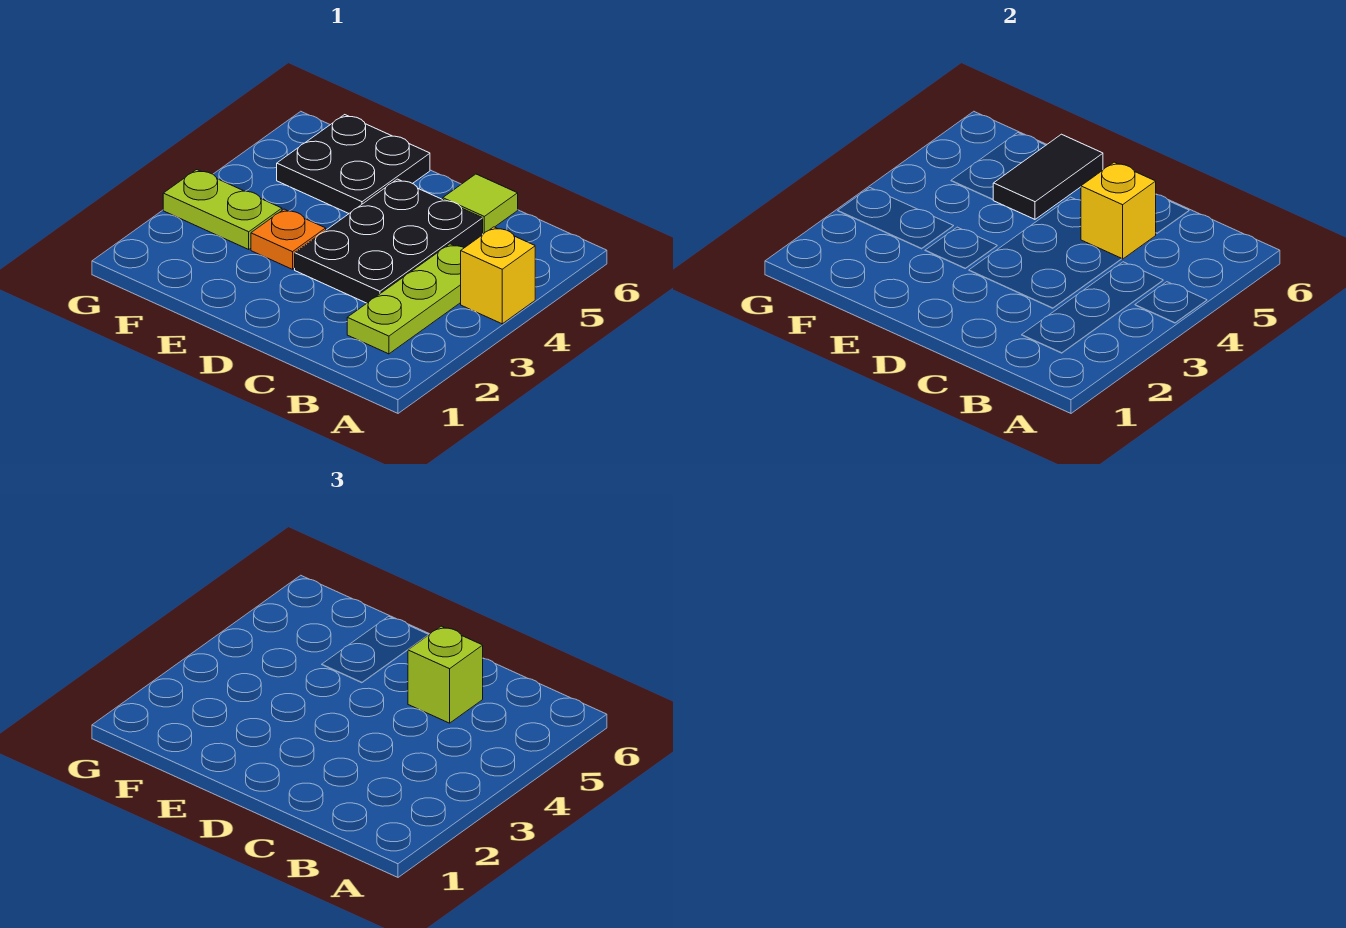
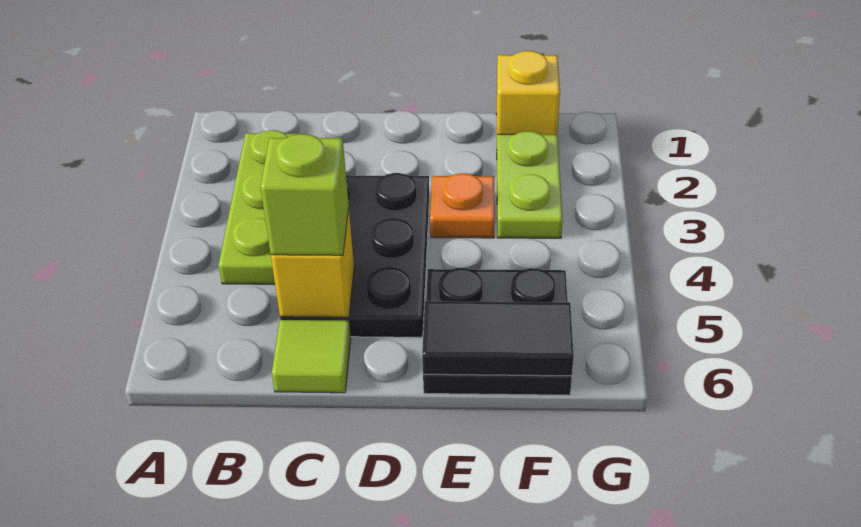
yellow brick A4 level 1 -> yellow brick F1 level 1
black tile E5:E6 level 2 -> black tile E6:F6 level 2
lime plate F3:G3 level 1 -> lime plate F2:F3 level 1

